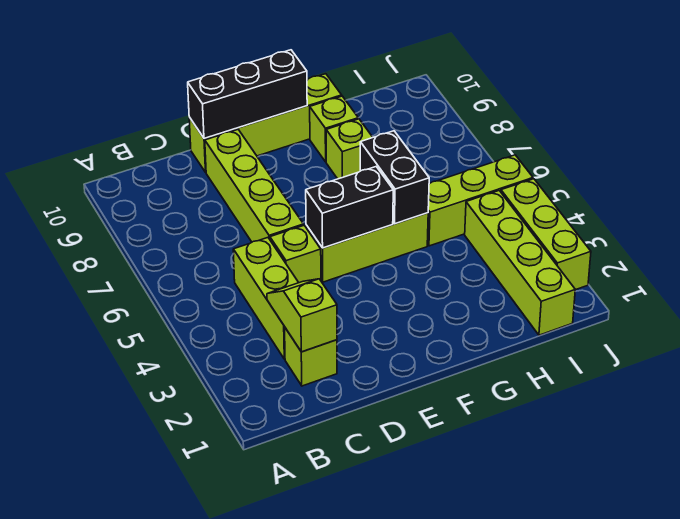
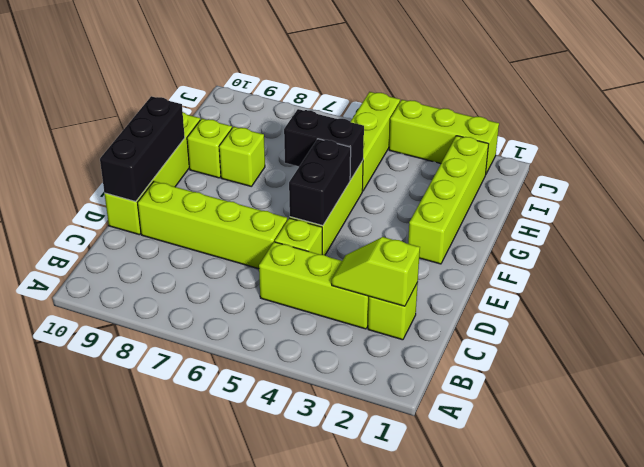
lime brick I1:I4 level 1 -> lime brick F2:I2 level 1

